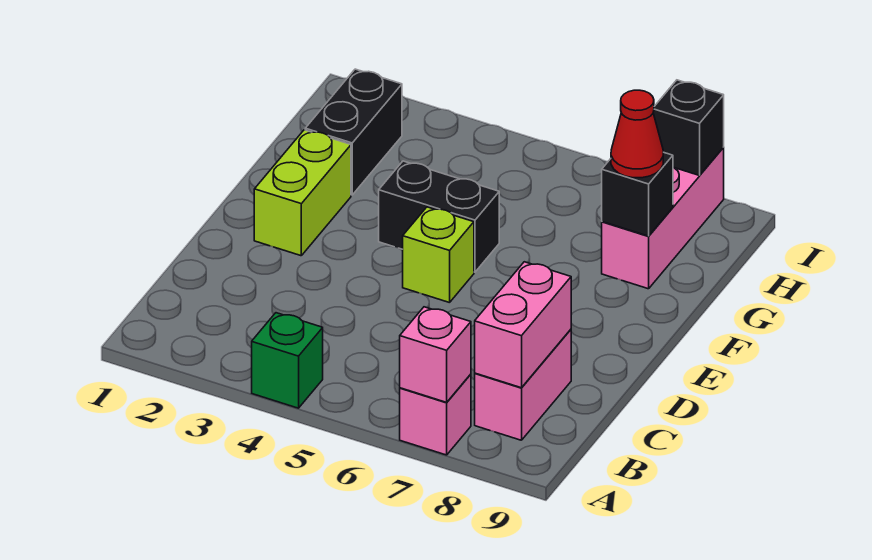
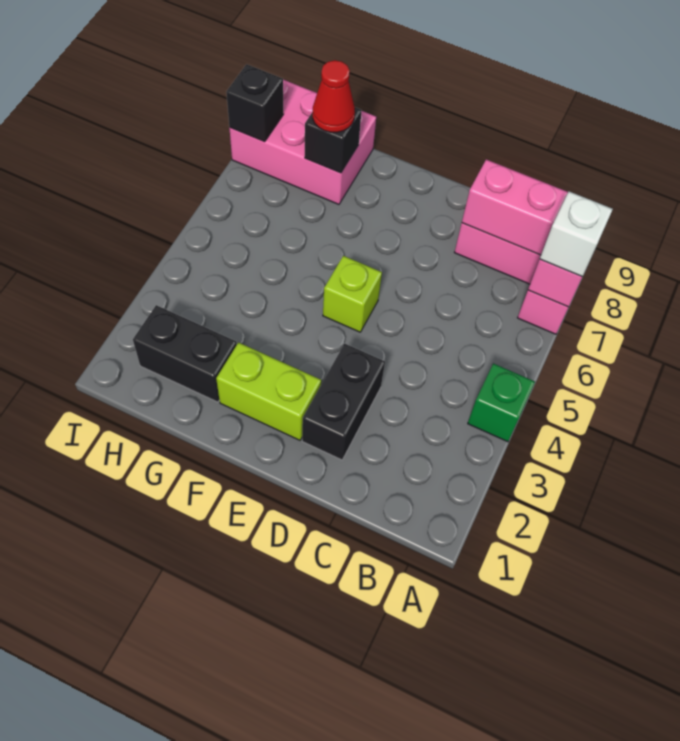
none -> white brick A7 level 3
black brick F4:F5 level 1 -> black brick D2:D3 level 1
pink brick G8:I8 level 1 -> pink brick G8:I9 level 1

